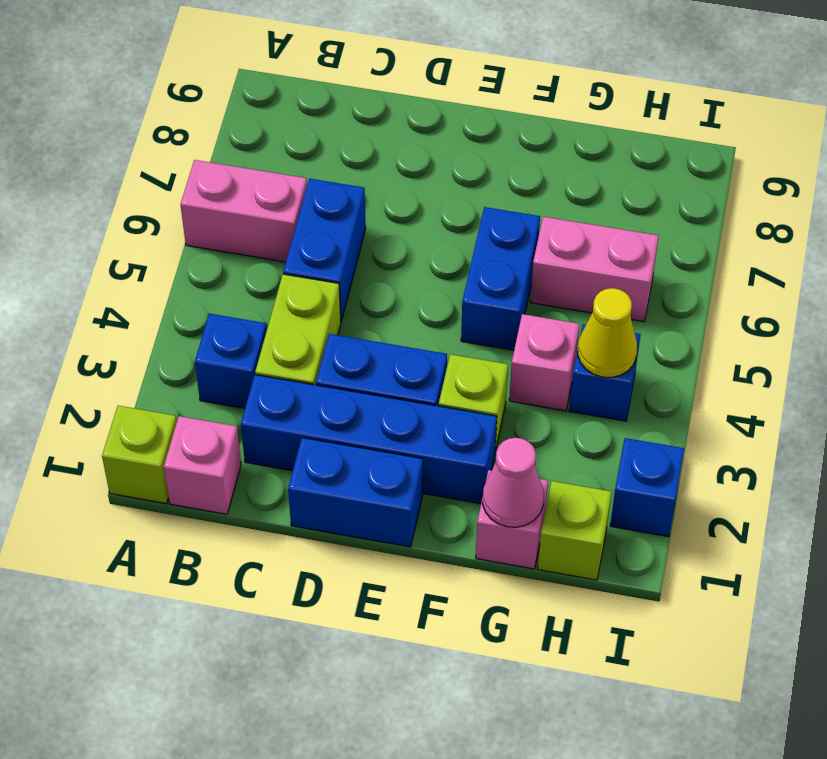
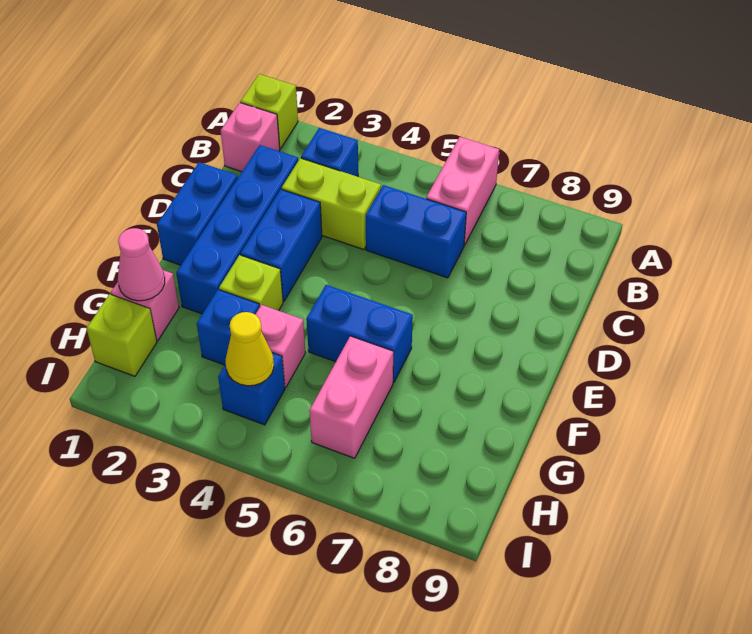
blue brick I2 level 1 -> blue brick G3 level 1

